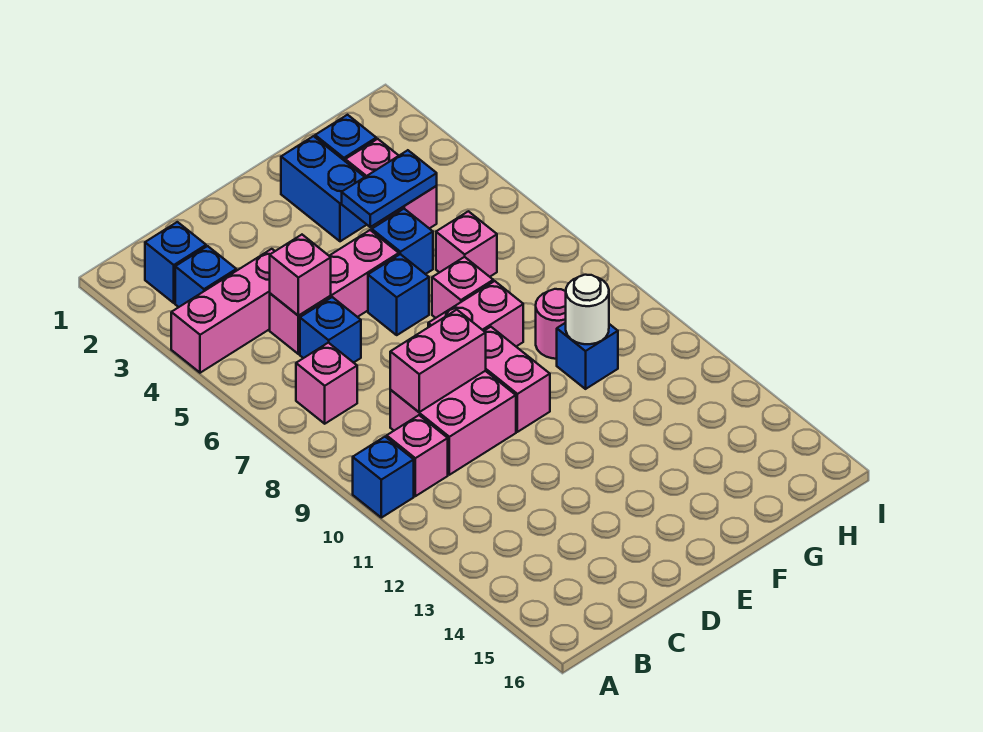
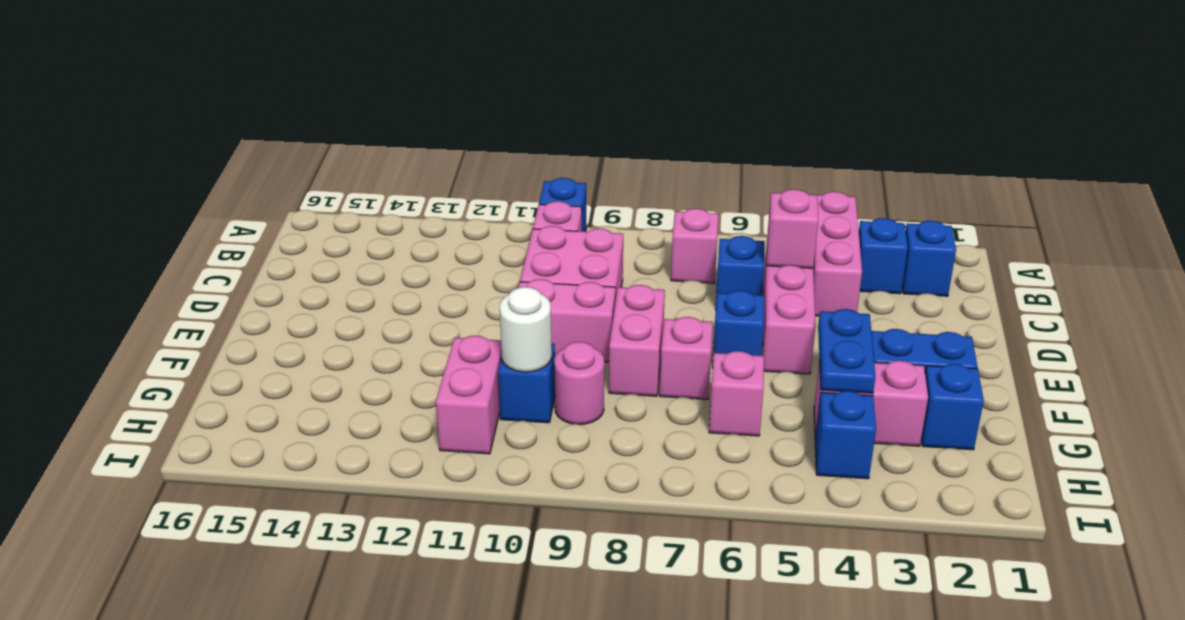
pink brick C9:D9 level 2 -> pink brick G11:H11 level 1
blue brick F5 level 1 -> blue brick H4 level 1

